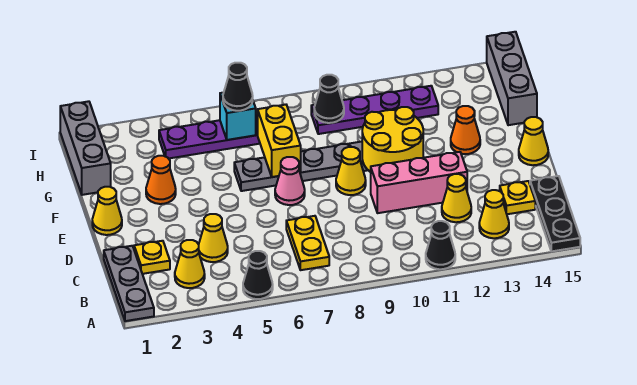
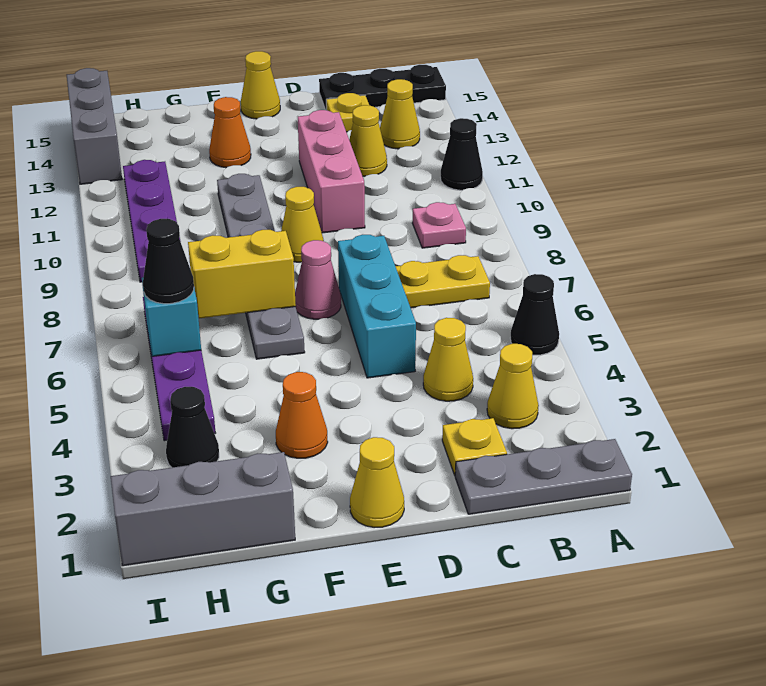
none -> pink plate B9 level 1
none -> cyan brick D5:D7 level 1
yellow round brick E10:F11 level 2 -> none
grey brick G15:I15 level 1 -> grey brick I13:I15 level 1
black cone H9 level 2 -> black cone H3 level 1

